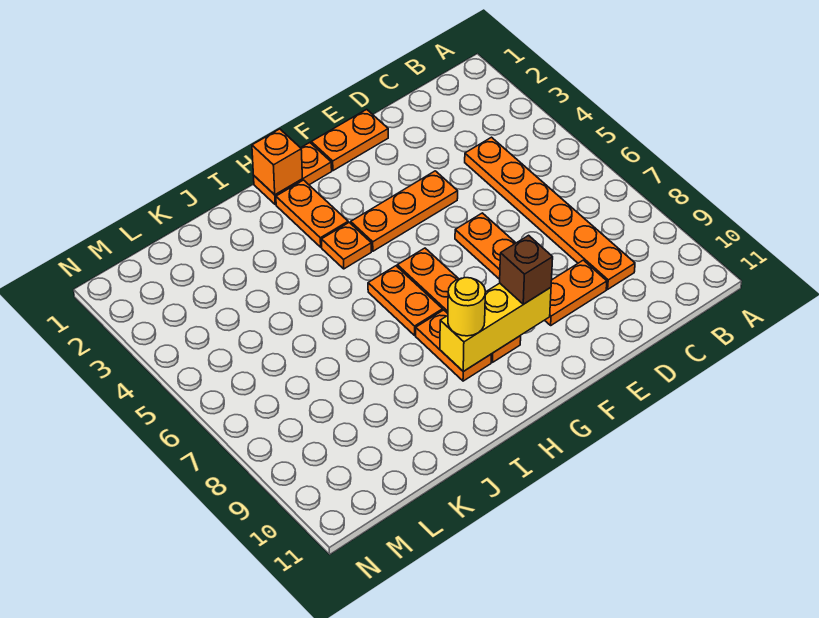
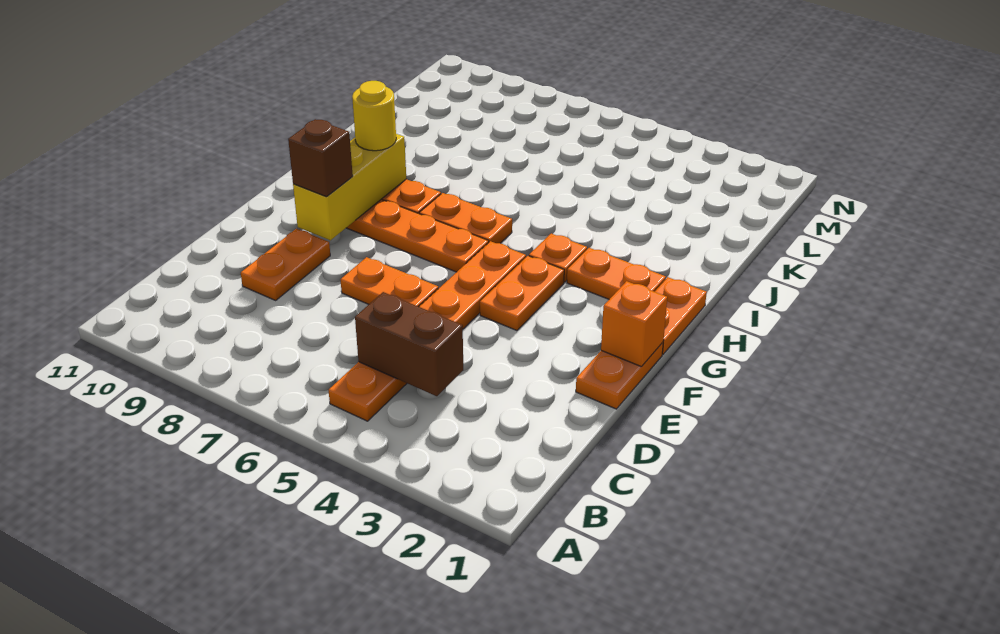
orange plate C4:C9 level 1 -> orange plate B5:G5 level 1
none -> brown brick C4:C5 level 2
orange plate E4:G4 level 1 -> orange plate F4:G4 level 1
orange brick H1 level 2 -> orange brick F1 level 2

